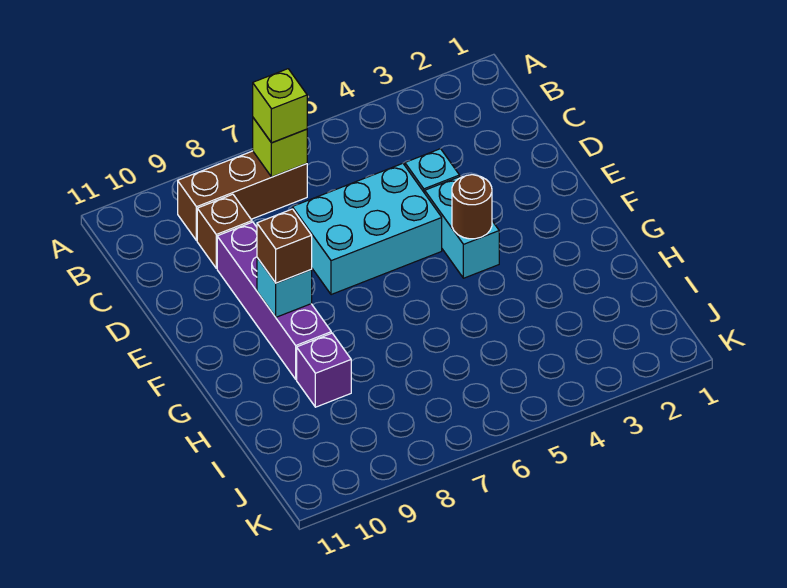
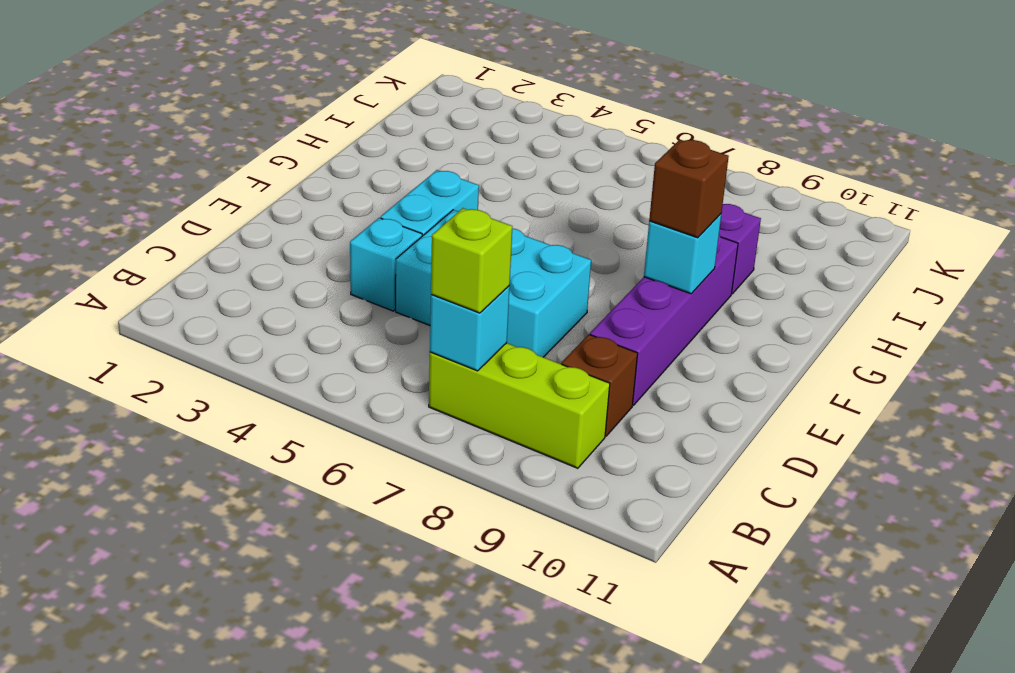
brown brick B7:B9 level 1 -> lime brick B7:B9 level 1
lime brick B7 level 2 -> cyan brick B7 level 2
brown round brick F4 level 2 -> none

